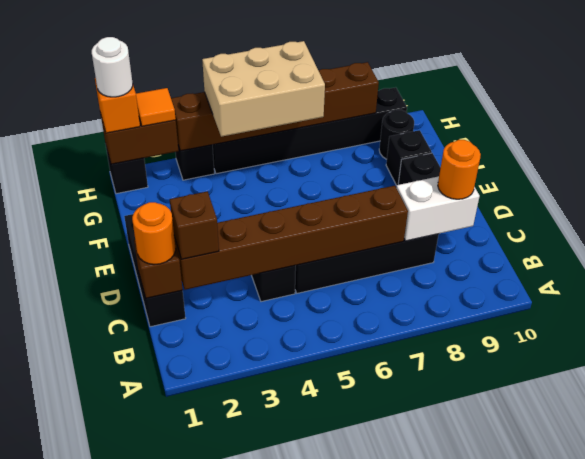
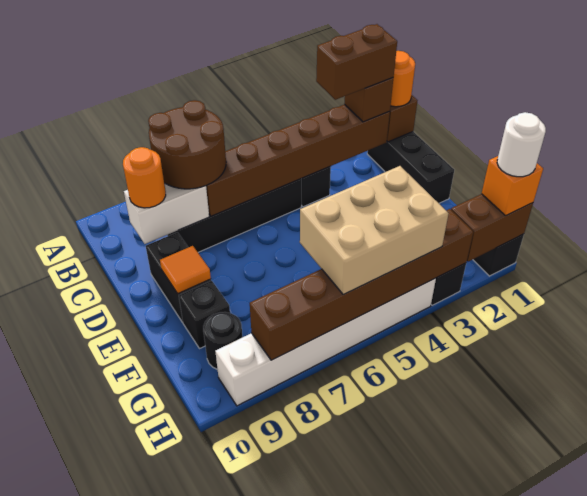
none -> brown round brick B7:C8 level 3
none -> brown brick C2:C3 level 4
orange tile H2 level 3 -> orange tile E9 level 2
black brick H4:H9 level 1 -> white brick H4:H9 level 1

